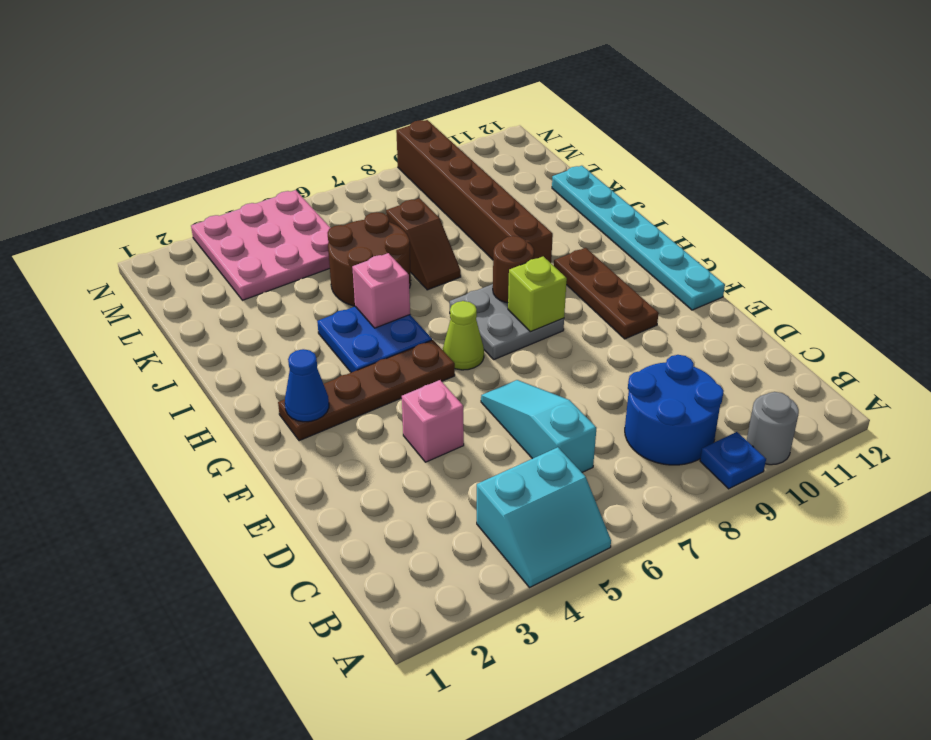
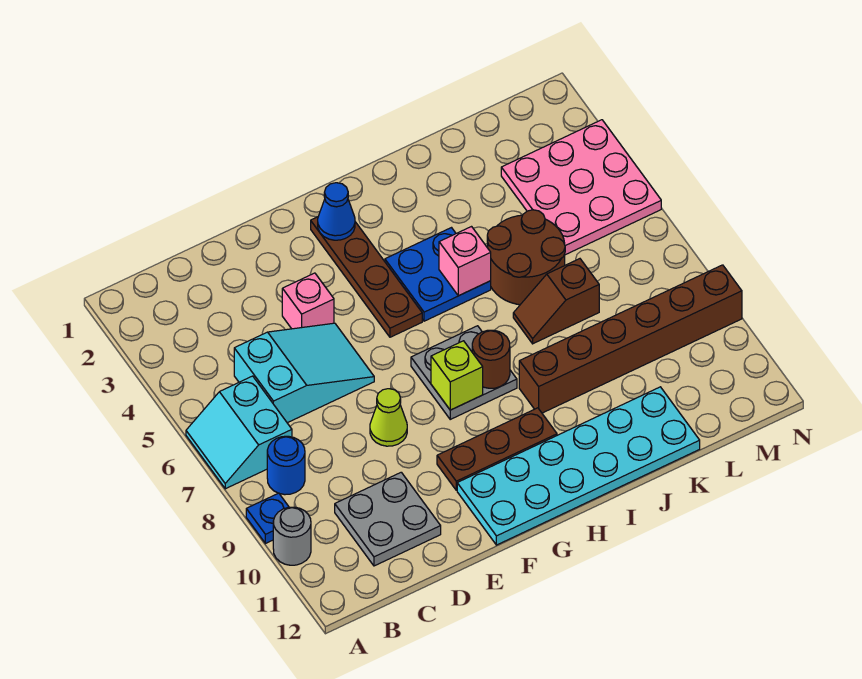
cyan slope A4:B5 level 1 top B -> cyan slope A6:B7 level 1 top B
blue round brick B8:C9 level 1 -> blue round brick B8 level 1
cyan slope C6:E6 level 1 top C -> cyan slope C5:E6 level 1 top C
none -> grey plate C10:D11 level 1
cyan plate F12:K12 level 1 -> cyan plate F11:K12 level 1
lime cone G6 level 1 -> lime cone E8 level 1

